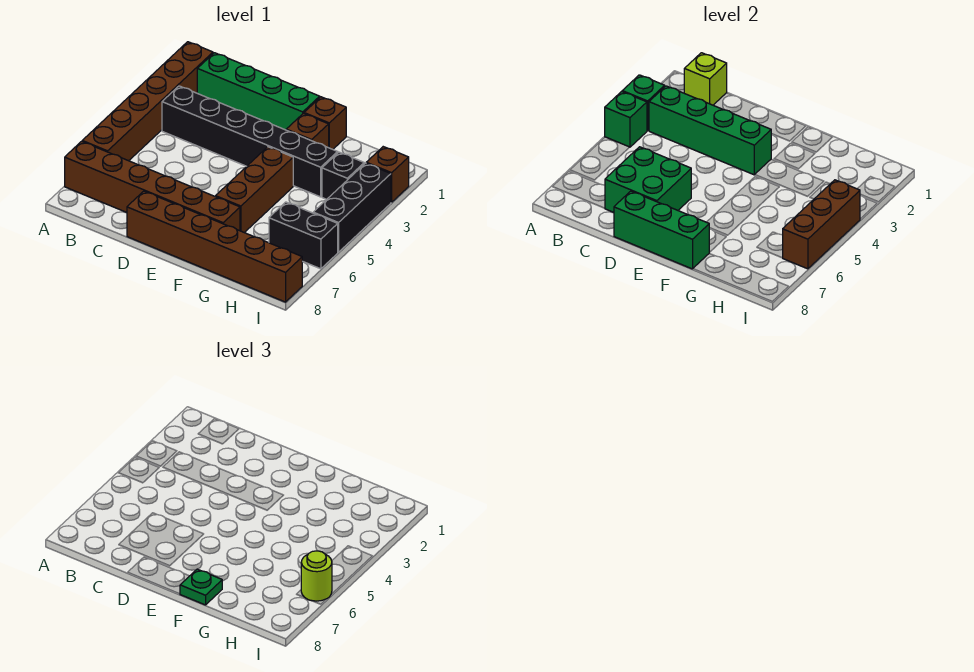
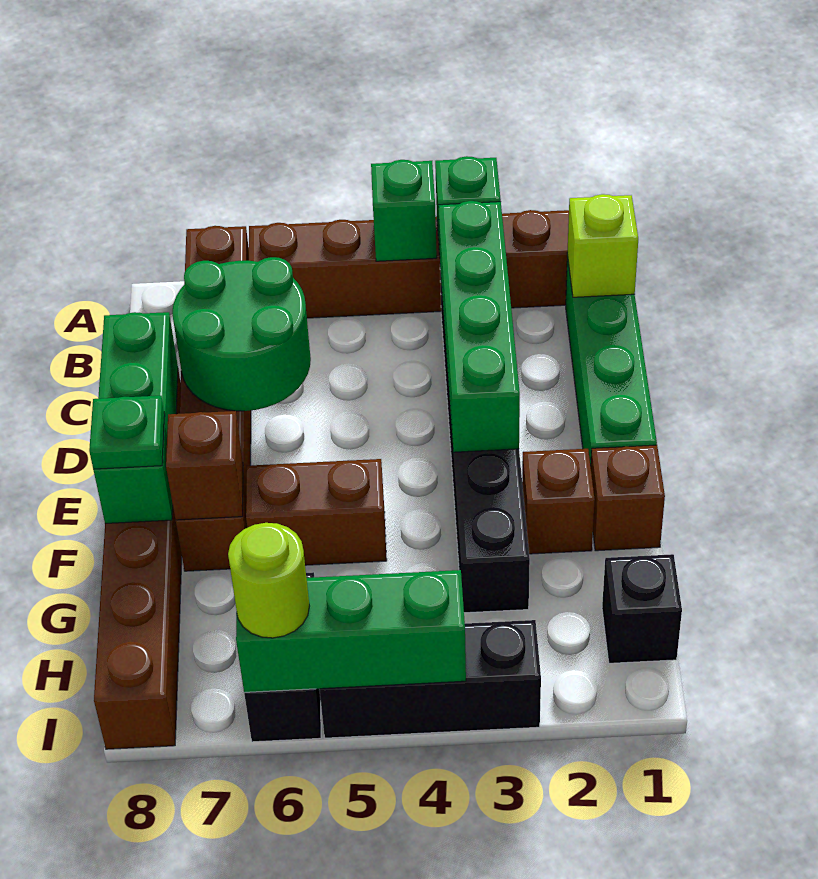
green brick C6:D7 level 2 -> green round brick C6:D7 level 2
brown brick F4:F6 level 1 -> brown brick F5:F6 level 1
black brick H3 level 1 -> black brick H1 level 1
brown brick I2 level 1 -> brown brick F7 level 2
brown brick I4:I6 level 2 -> green brick I4:I6 level 2

